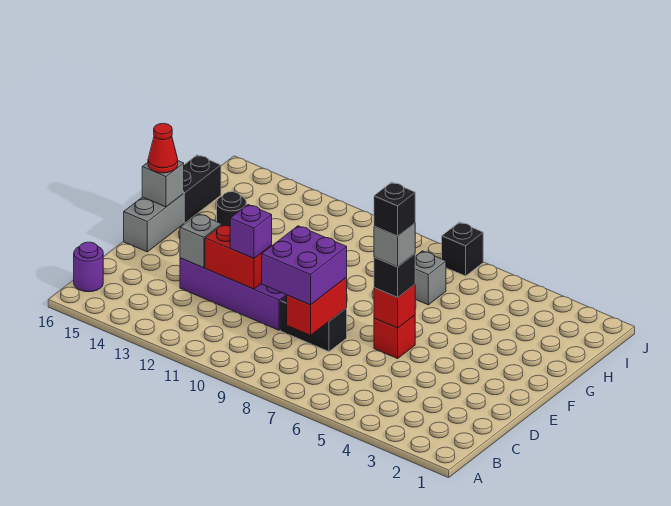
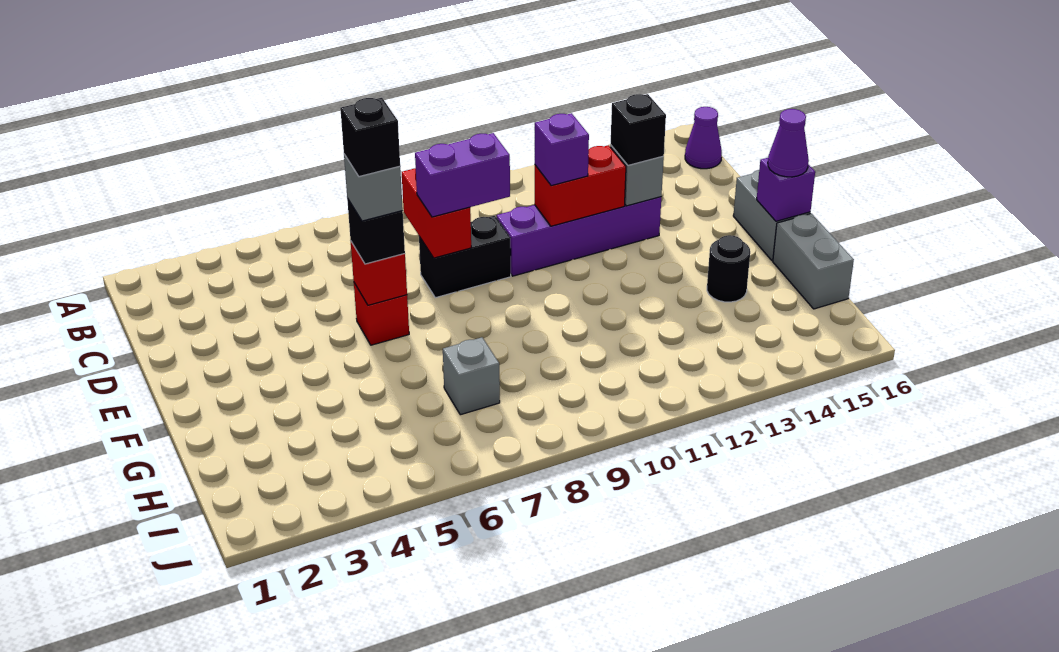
purple round brick B16 level 1 -> purple cone B16 level 1
purple brick C8:D9 level 3 -> purple brick D8:D9 level 3
grey brick F16 level 2 -> purple brick F16 level 2
red cone F16 level 3 -> purple cone F16 level 3
black brick G16:H16 level 1 -> grey brick G16:H16 level 1
black brick J7 level 1 -> black brick D13 level 3

